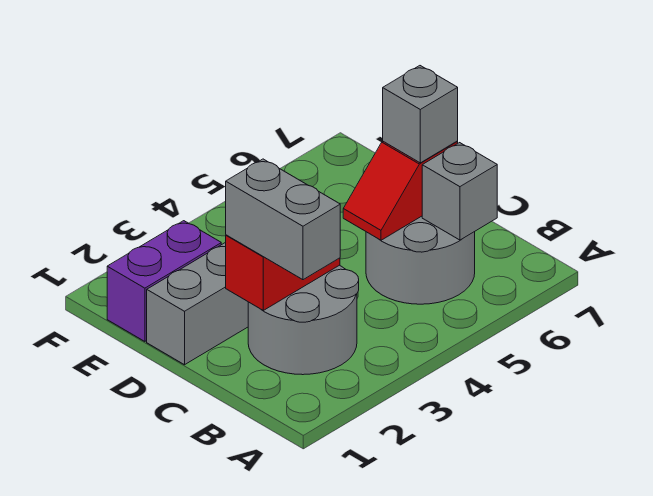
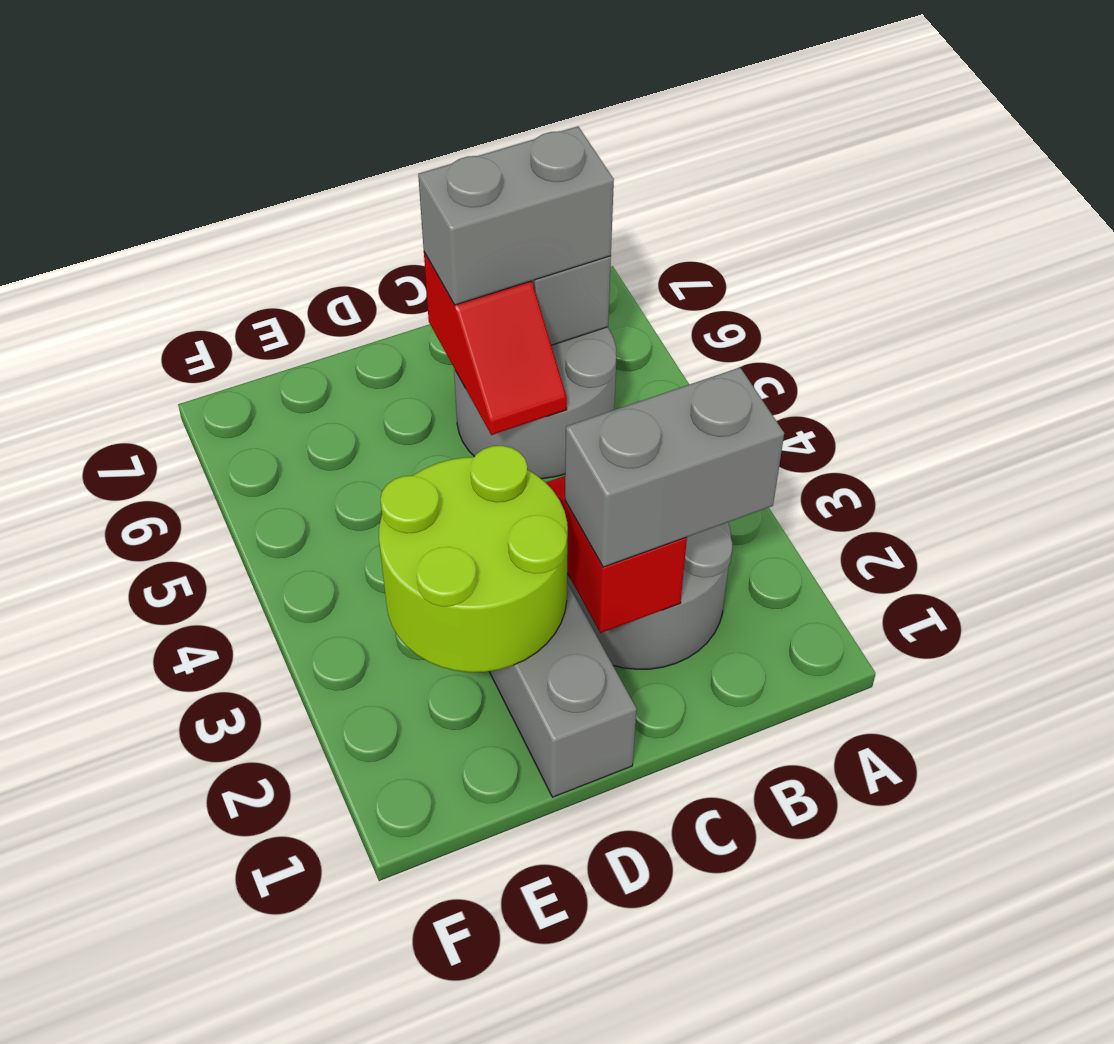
grey brick C6 level 3 -> grey brick B6:C6 level 3
none -> lime round brick D2:E3 level 2
purple brick E1:E2 level 1 -> none

